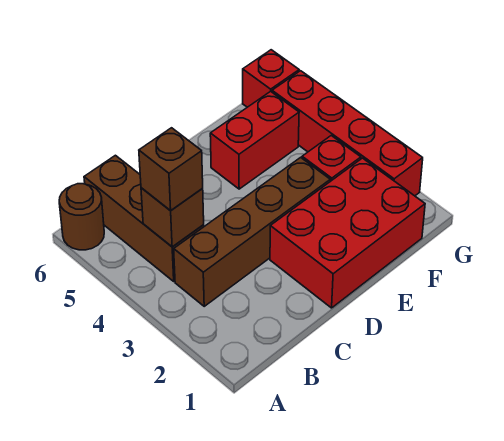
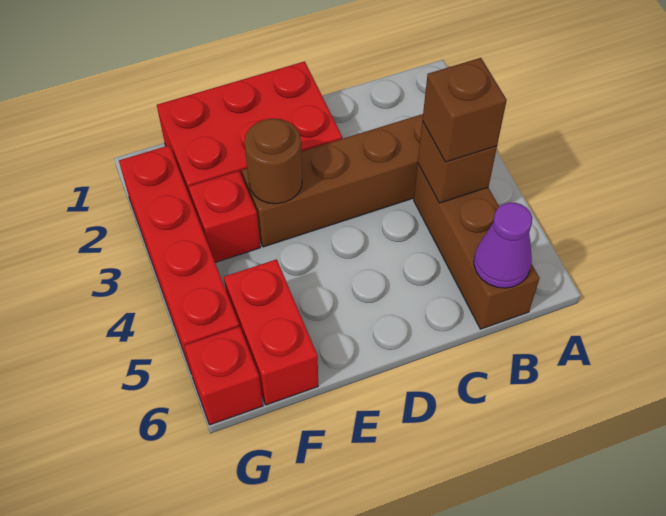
brown round brick A6 level 1 -> brown round brick E3 level 2
none -> purple cone B6 level 2
red brick E5:F5 level 1 -> red brick F5:F6 level 1

